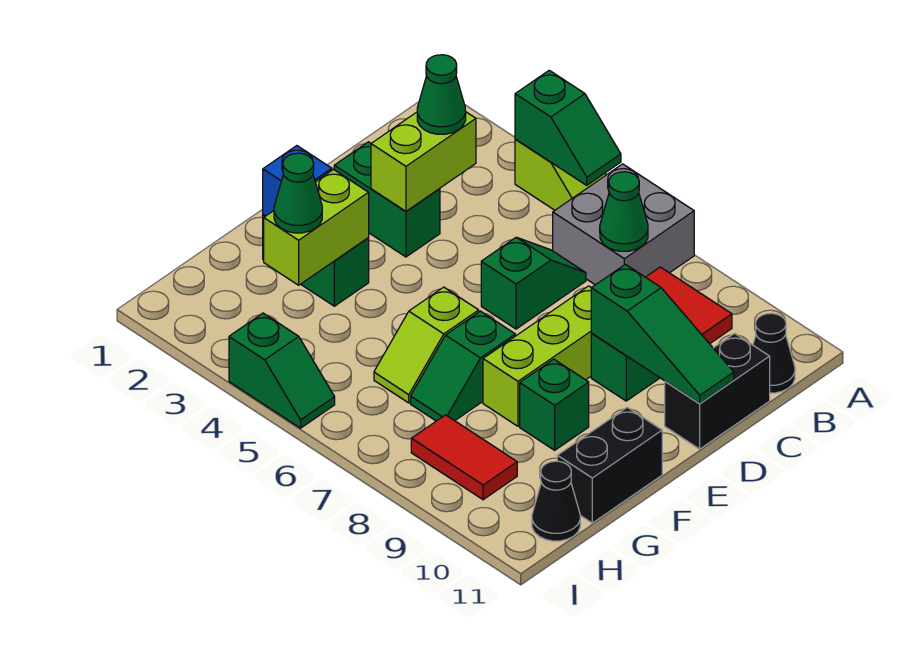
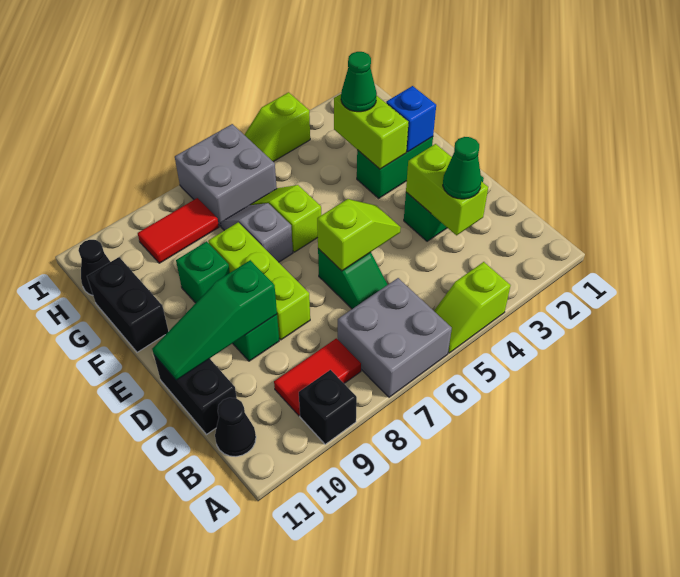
green slope A4:A5 level 2 top 4 -> none
none -> black brick A9 level 1
green cone B7 level 2 -> none
none -> lime slope D5:D6 level 2 top 6
green slope F7:G7 level 1 top F -> grey slope F7:G7 level 1 top F
none -> grey brick H6:I7 level 1
green slope I4:I5 level 1 top 4 -> lime slope I4:I5 level 1 top 4

